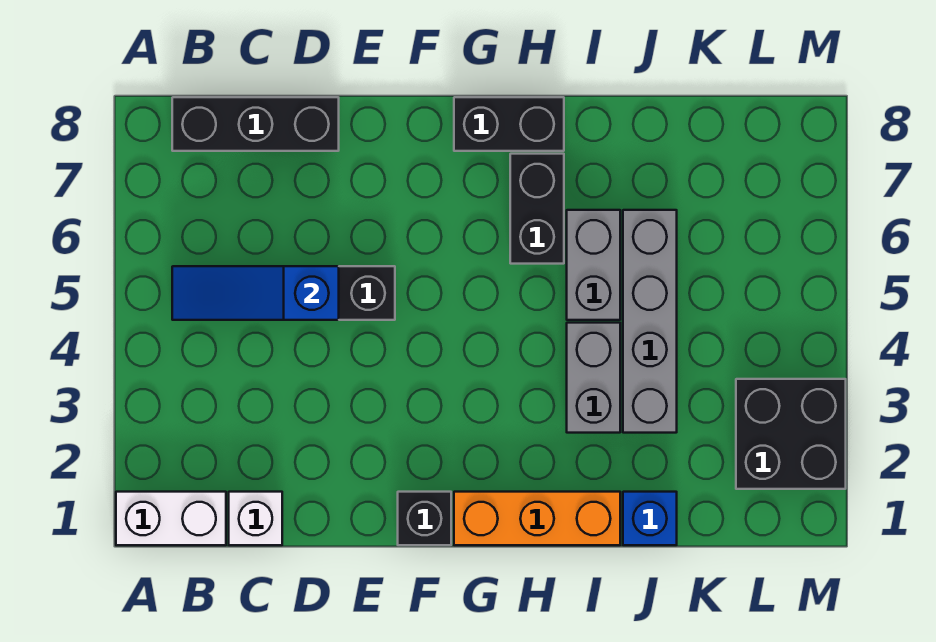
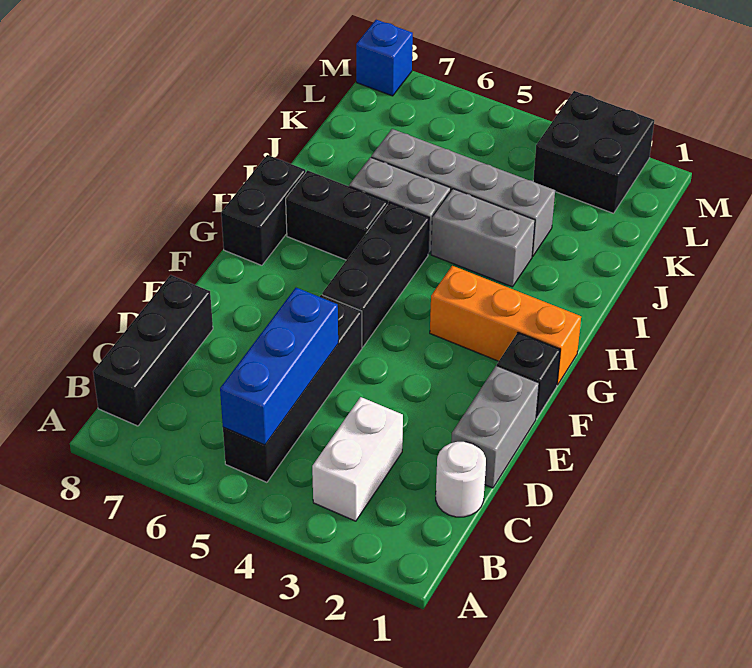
white brick A1:B1 level 1 -> white brick B3:C3 level 1
blue slope B5:D5 level 2 top D -> blue brick B5:D5 level 2
white brick C1 level 1 -> white round brick C1 level 1
none -> grey brick D1:E1 level 1
none -> black brick F5:H5 level 1
orange brick G1:I1 level 1 -> orange brick G1:G3 level 1
blue brick J1 level 1 -> blue brick M8 level 1

